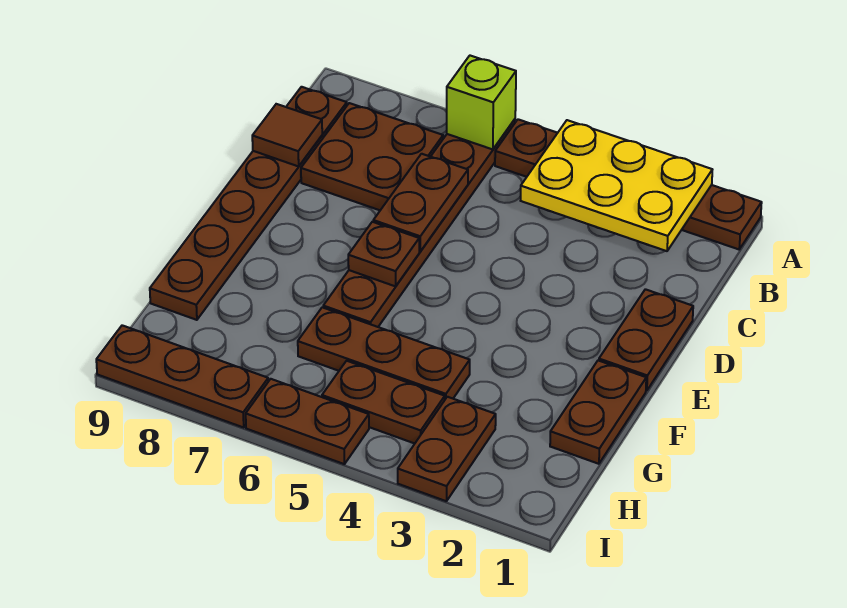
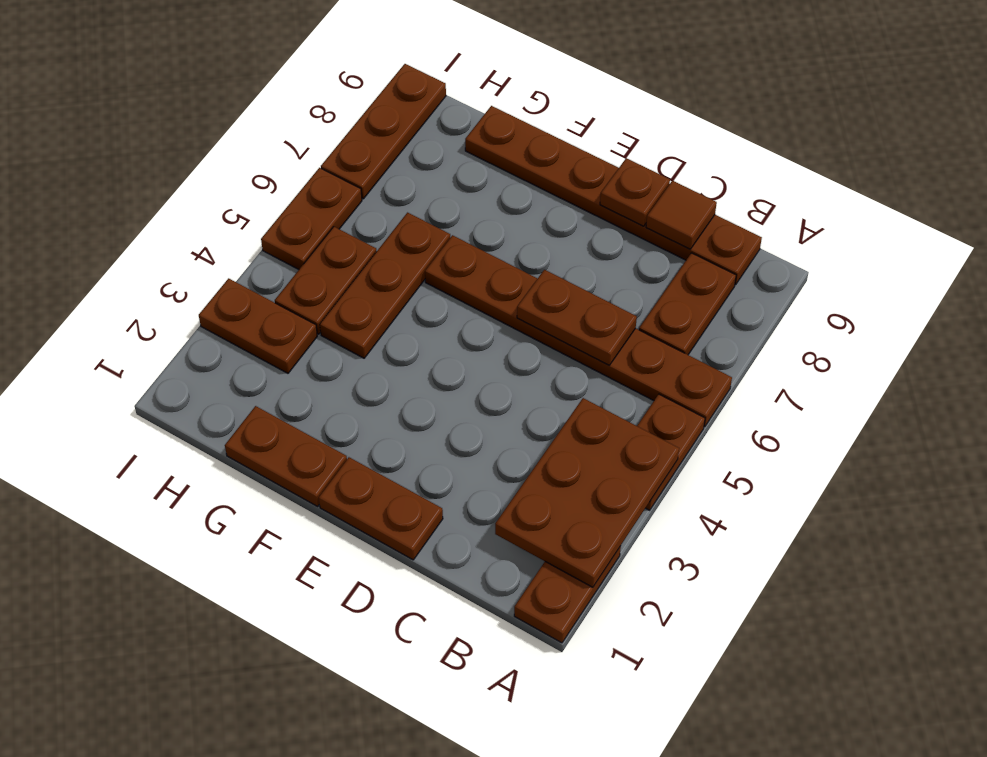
yellow plate A2:B4 level 2 -> brown plate A2:B4 level 2
lime brick A6 level 2 -> none
brown plate B7:C8 level 1 -> brown plate B7:B8 level 1
brown plate E6 level 2 -> brown plate D9 level 2

